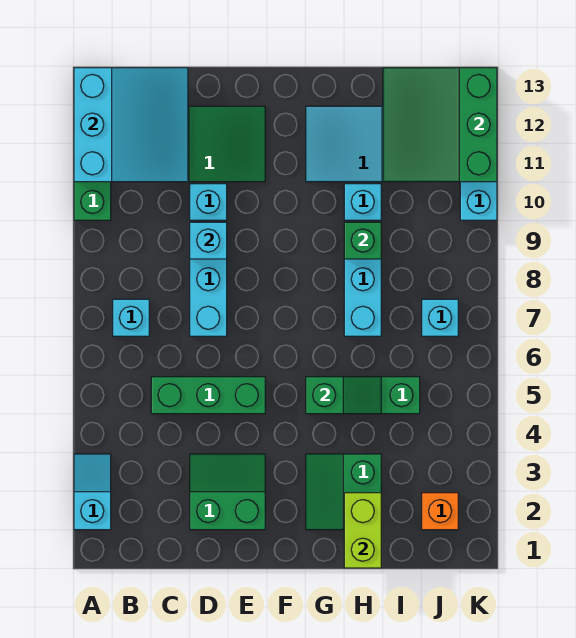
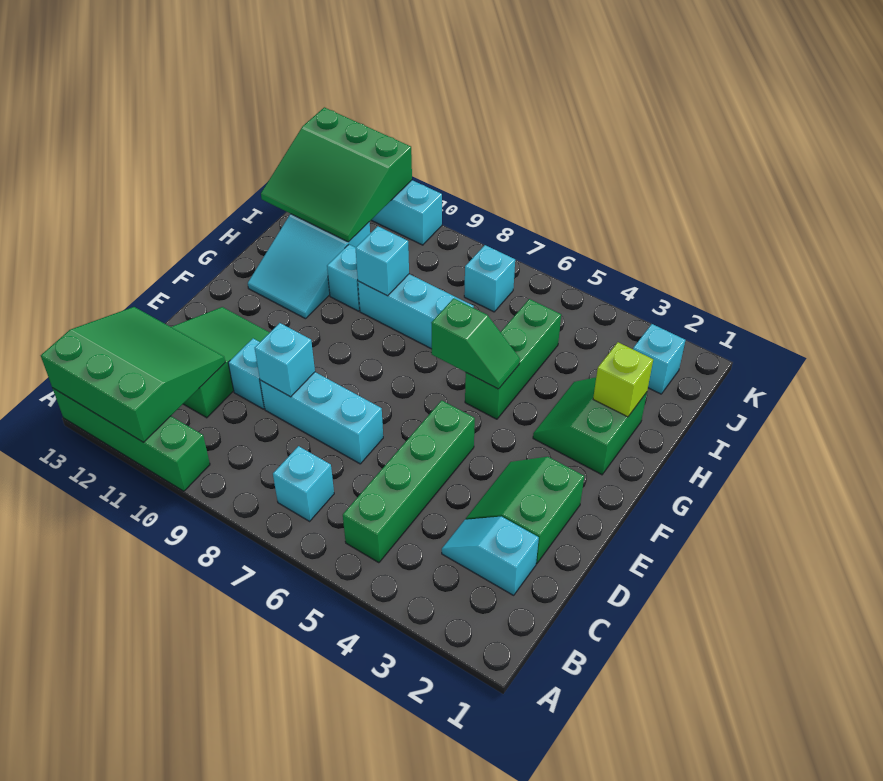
cyan slope A2:A3 level 1 top 2 -> cyan slope C2:C3 level 1 top 2
cyan slope A11:C13 level 2 top A -> green slope A11:C13 level 2 top A
green brick C5:E5 level 1 -> green brick B5:E5 level 1
green slope G2:H3 level 1 top H -> green slope G2:H3 level 1 top 2
green slope G5:H5 level 2 top G -> green slope G5:G6 level 2 top 6
lime brick H1:H2 level 2 -> lime brick H2 level 2
green brick H9 level 2 -> cyan brick H9 level 2
orange brick J2 level 1 -> cyan brick J2 level 1

